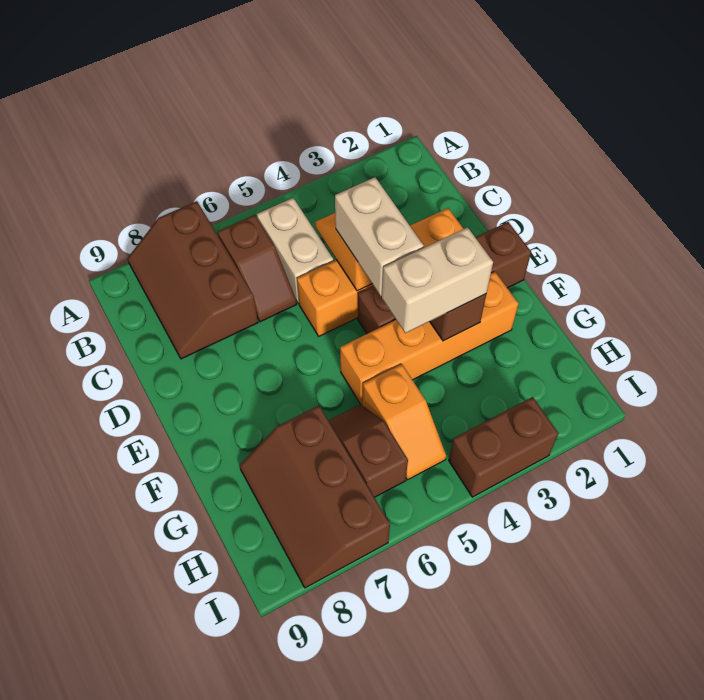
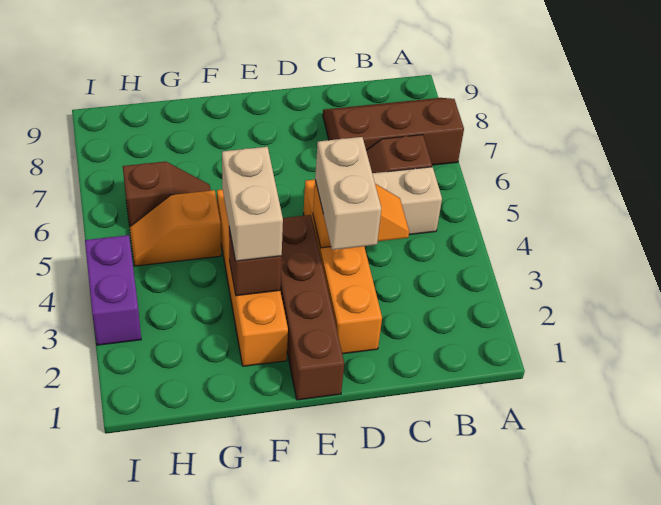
tan brick D4:E4 level 3 -> tan brick D3:D4 level 3
brown slope G7:I8 level 1 top 7 -> none
brown brick I3:I4 level 1 -> purple brick I3:I4 level 1

